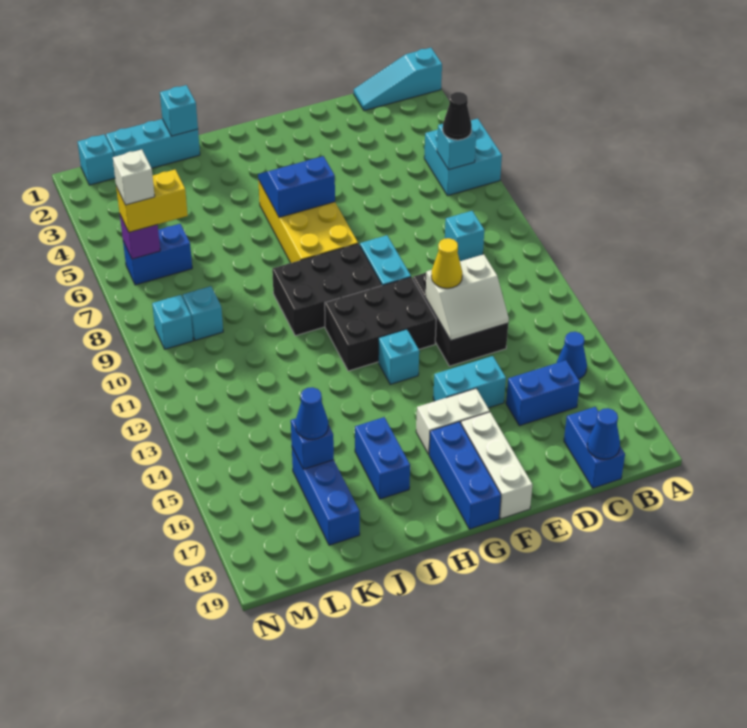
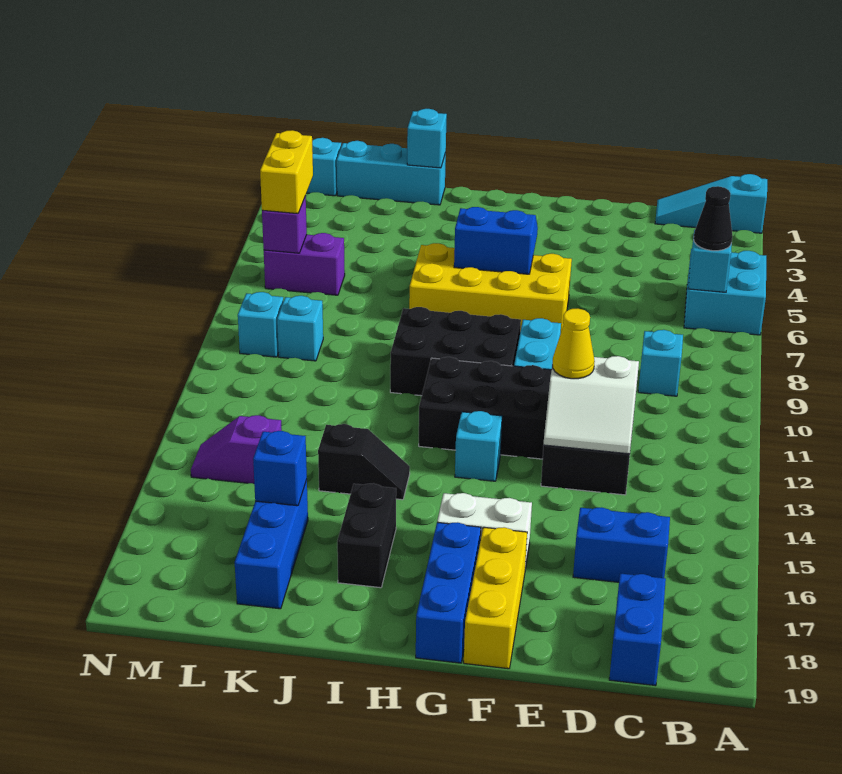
blue cone B15 level 1 -> none
blue cone C19 level 2 -> none
cyan brick E15:F15 level 1 -> none
white brick F17:F19 level 1 -> yellow brick F17:F19 level 1
yellow brick G5:H8 level 1 -> yellow brick F6:I7 level 1
none -> black slope I14:J14 level 1 top J
blue brick I16:I17 level 1 -> black brick I16:I17 level 1
blue cone K16 level 3 -> none
blue brick L6:M6 level 1 -> purple brick L6:M6 level 1
yellow brick L6:M6 level 3 -> yellow brick M5:M6 level 3
none -> purple slope L14:M14 level 1 top L
white brick M6 level 4 -> none

